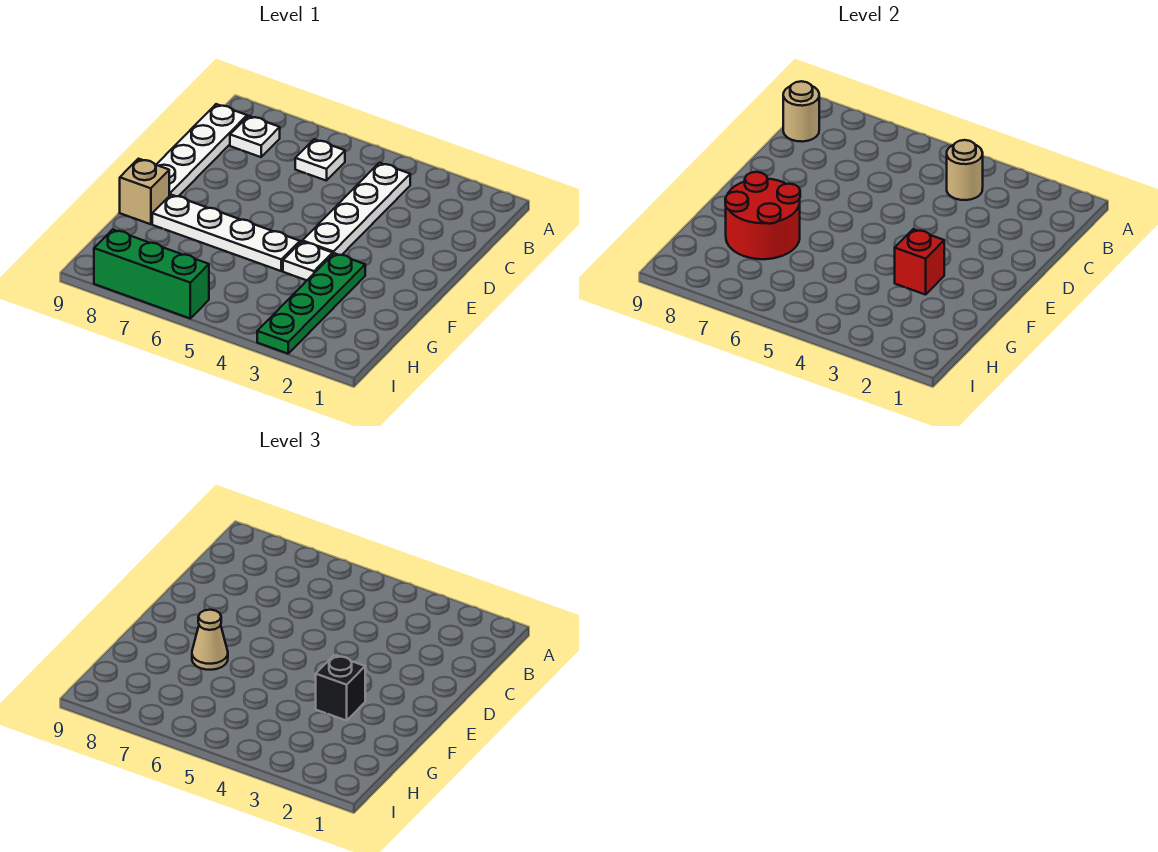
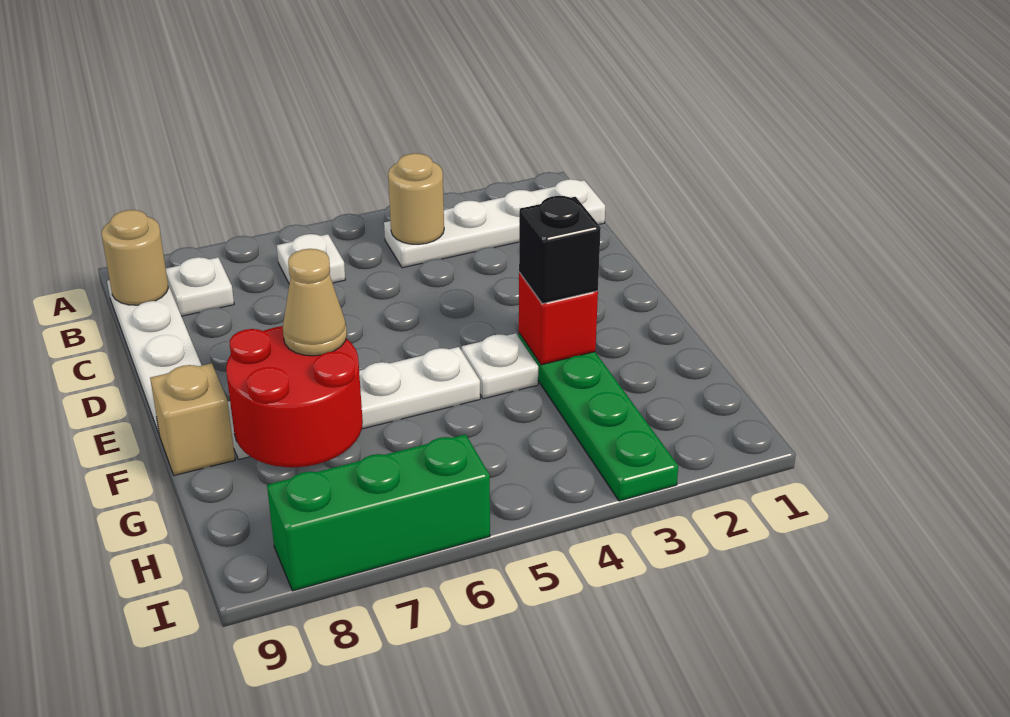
white plate B4:E4 level 1 -> white plate B1:B4 level 1

